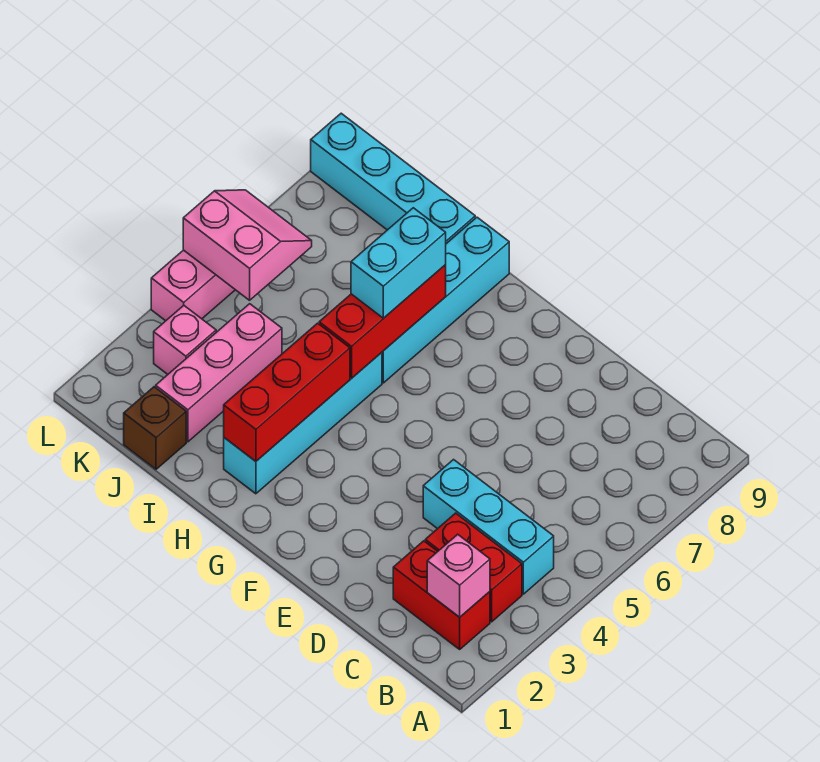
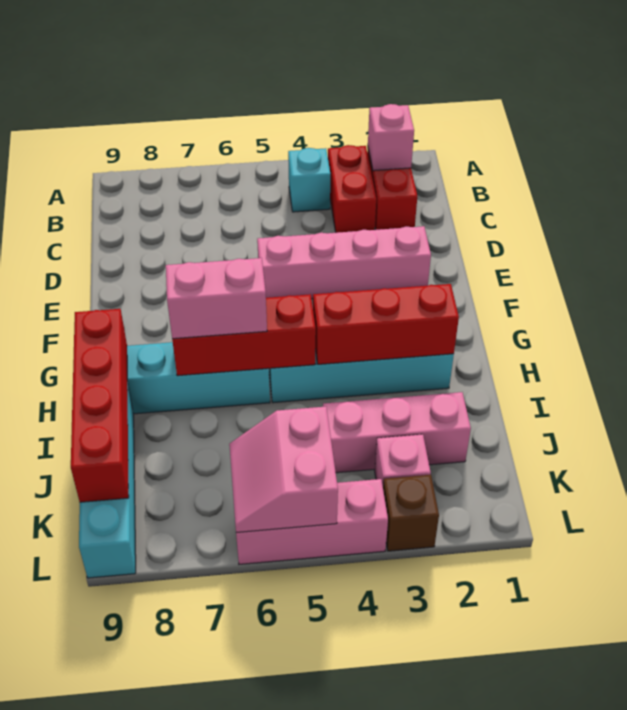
cyan brick B4:D4 level 1 -> cyan brick B4 level 1
none -> pink brick E2:E5 level 1
cyan brick H6:H7 level 3 -> pink brick H6:H7 level 3
none -> red brick H9:K9 level 2
brown brick J1 level 1 -> brown brick L3 level 1

